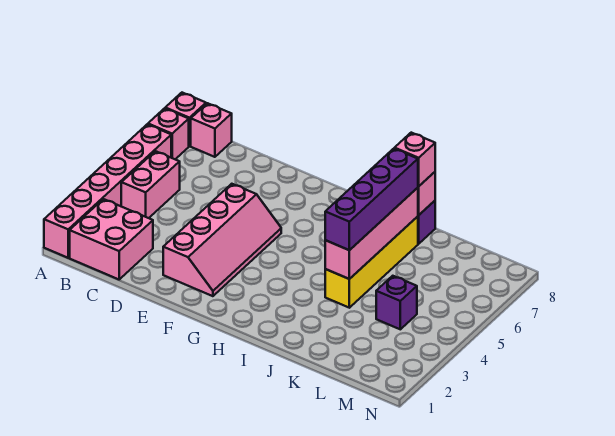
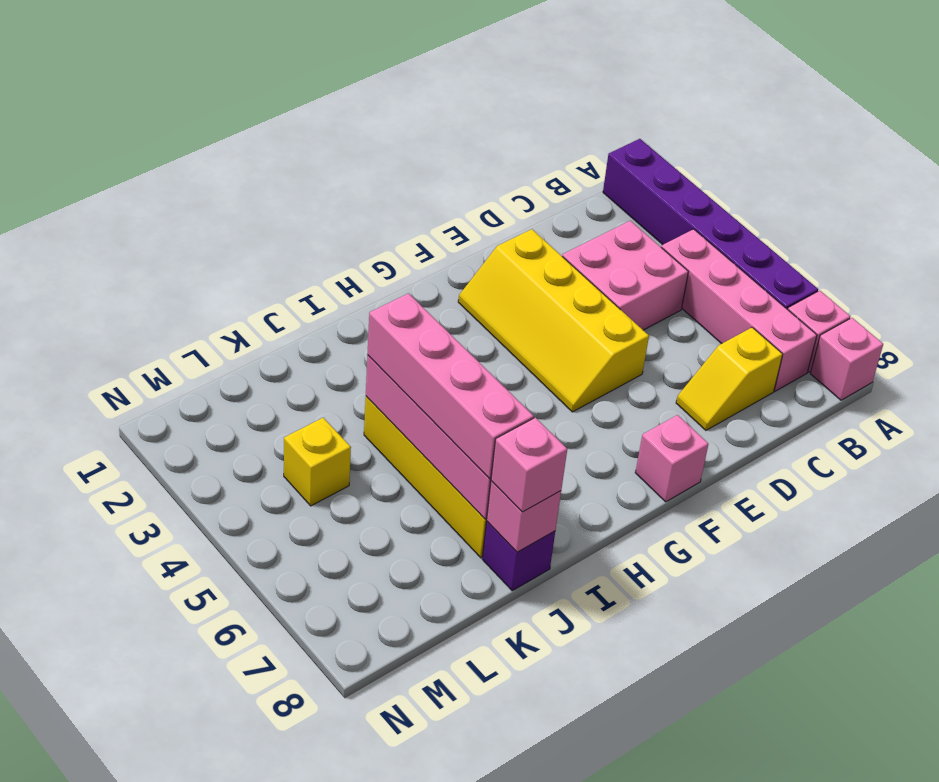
pink brick A1:A6 level 1 -> purple brick A1:A6 level 1
pink brick B1:C2 level 1 -> pink brick C3:D4 level 1
pink brick B4:B5 level 1 -> pink brick B4:B7 level 1
pink brick B8 level 1 -> pink brick F8 level 1
none -> yellow slope C7:D7 level 1 top C
pink slope E2:F5 level 1 top E -> yellow slope E2:F5 level 1 top E
purple brick J4:J7 level 3 -> pink brick J4:J7 level 3
purple brick L4 level 1 -> yellow brick L4 level 1

